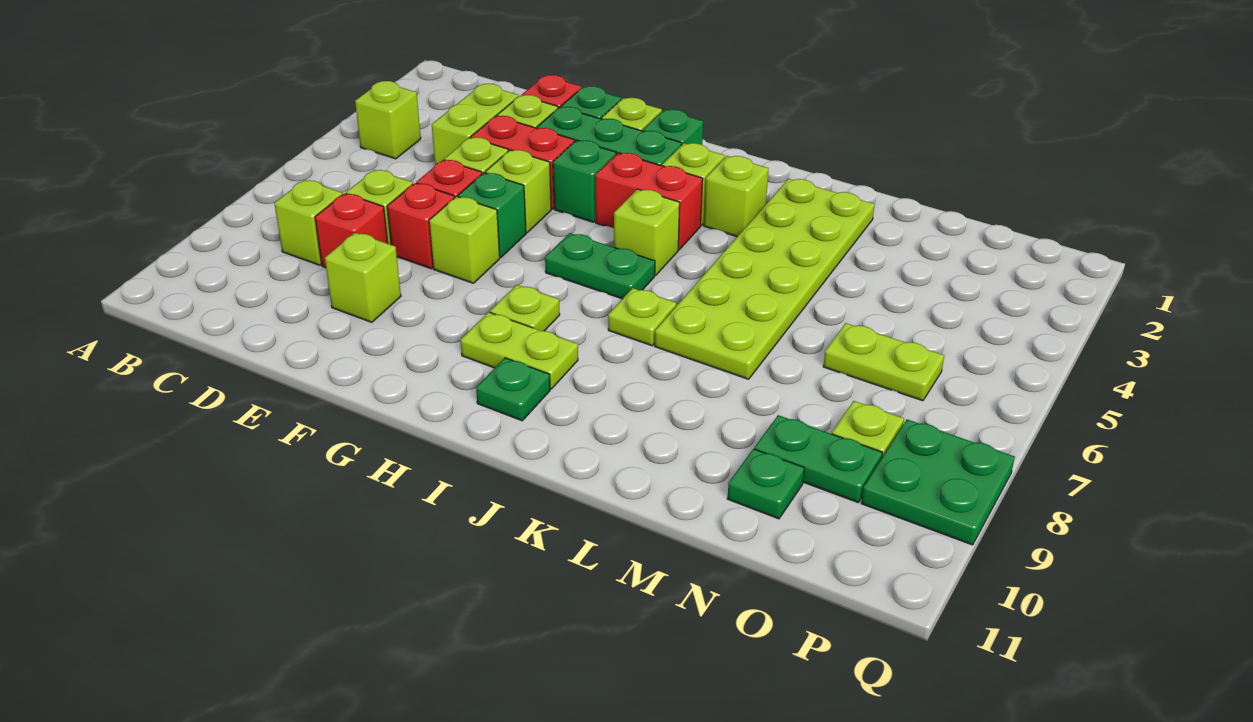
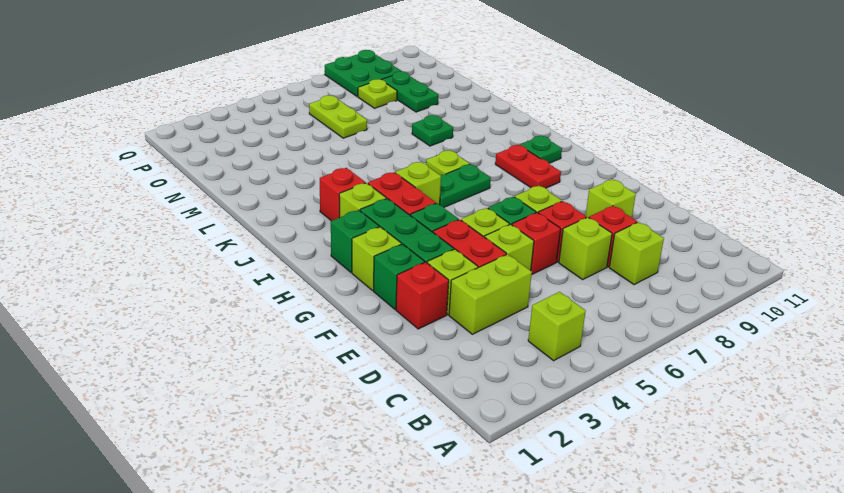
green plate H6:I6 level 1 -> green plate I6:I7 level 1
lime plate H8 level 1 -> none
lime plate H9:I9 level 1 -> red plate H9:I9 level 1
lime brick J3 level 1 -> red brick J3 level 1
lime plate K2:L7 level 1 -> none
green plate N10 level 1 -> green plate L8 level 1

